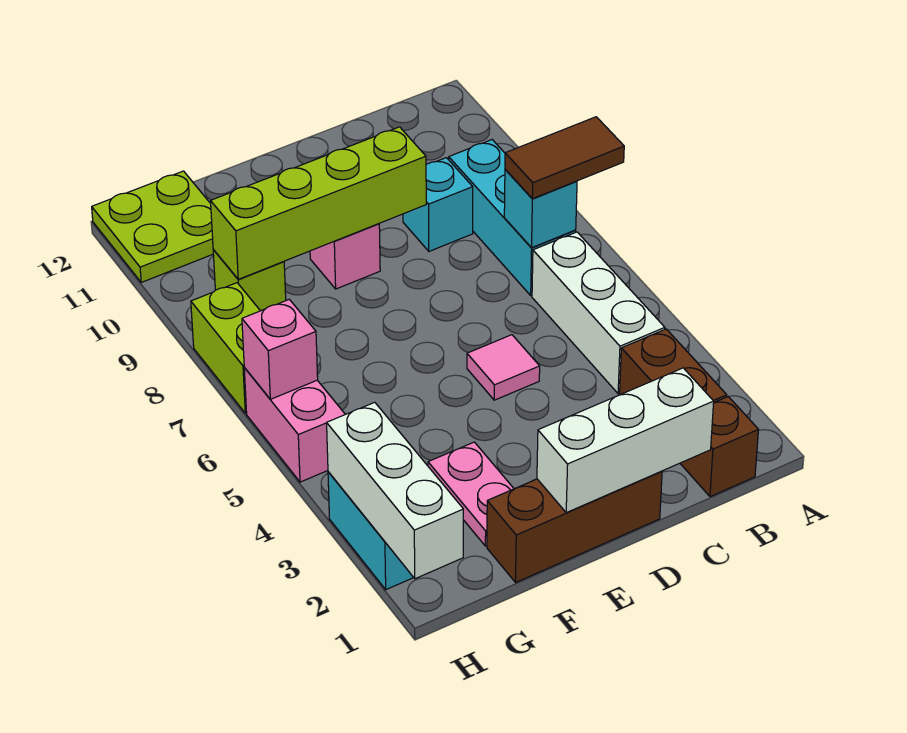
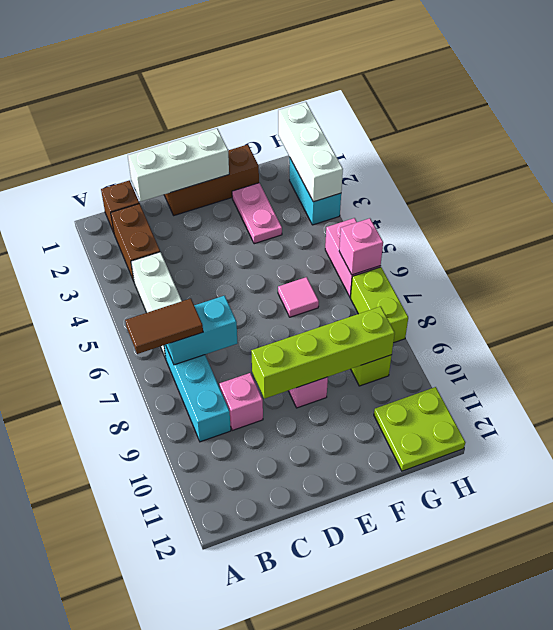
cyan brick B7 level 2 -> cyan brick B7:C7 level 2
cyan brick C9 level 1 -> pink brick C9 level 1
pink tile D5 level 1 -> pink tile F6 level 1

